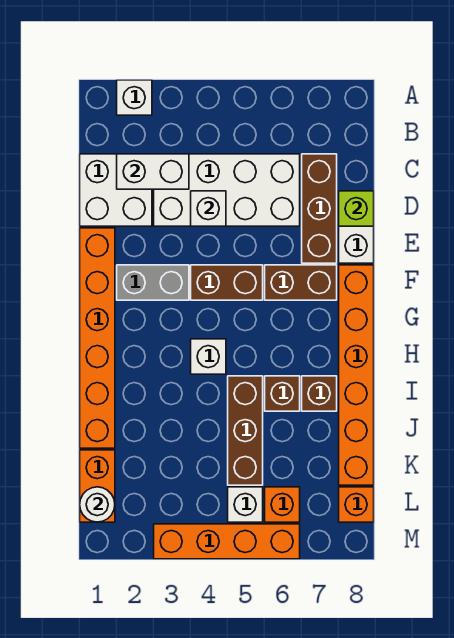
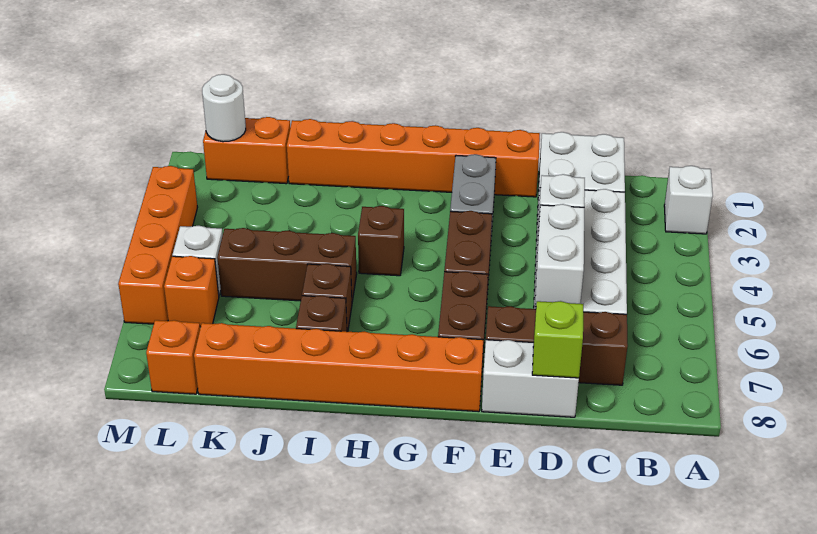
white brick C2:C3 level 2 -> white brick D5:D6 level 2
white brick H4 level 1 -> brown brick H4 level 1

